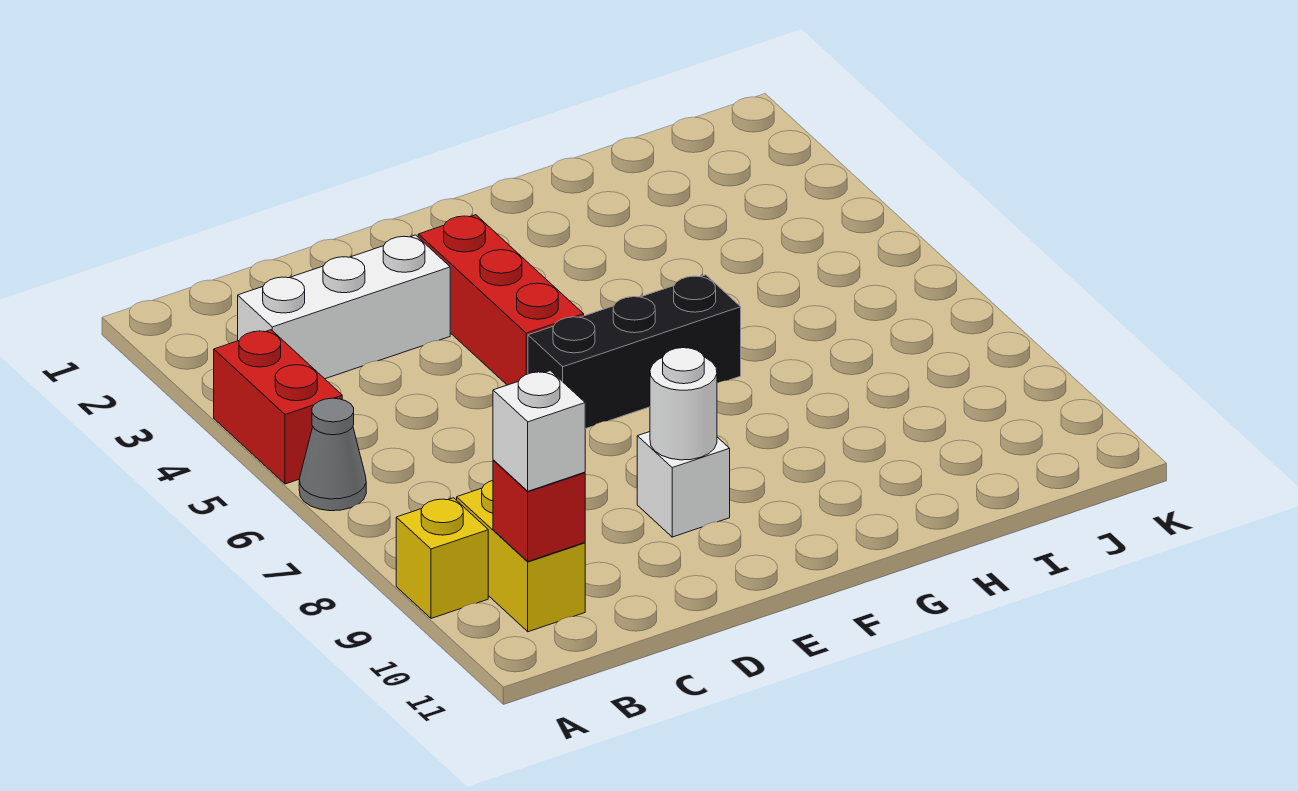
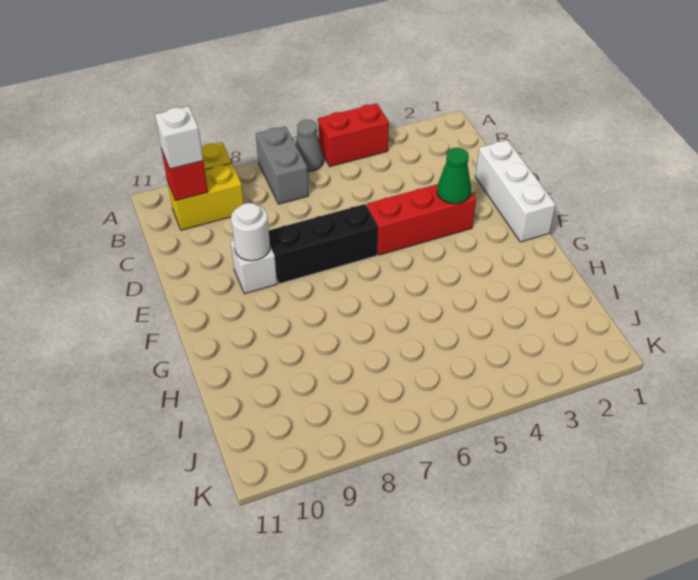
none -> grey brick A7:B7 level 1
white brick B3:D3 level 1 -> white brick D1:F1 level 1
none -> green cone E3 level 2
black brick E6:G6 level 1 -> black brick E6:E8 level 1

